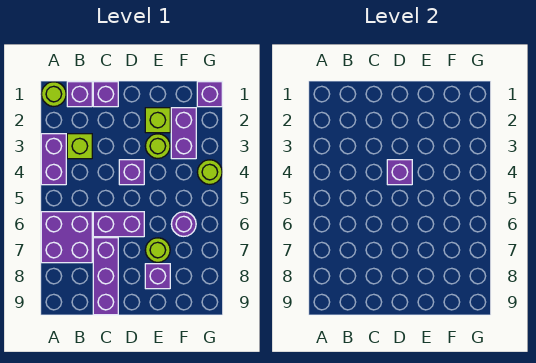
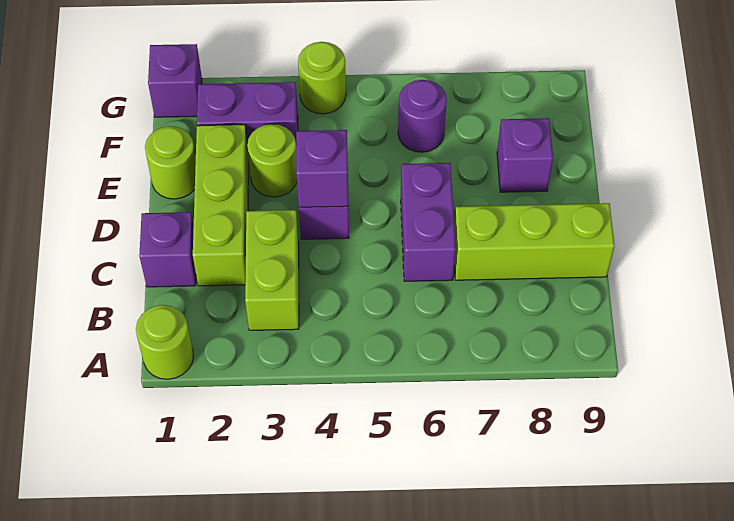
purple brick A3:A4 level 1 -> none
purple brick A6:B7 level 1 -> none
purple brick B1 level 1 -> none
lime brick B3 level 1 -> lime brick B3:C3 level 1
purple brick C7:C9 level 1 -> lime brick C7:C9 level 1
lime brick E2 level 1 -> lime brick C2:E2 level 1
lime round brick E7 level 1 -> lime round brick E1 level 1

